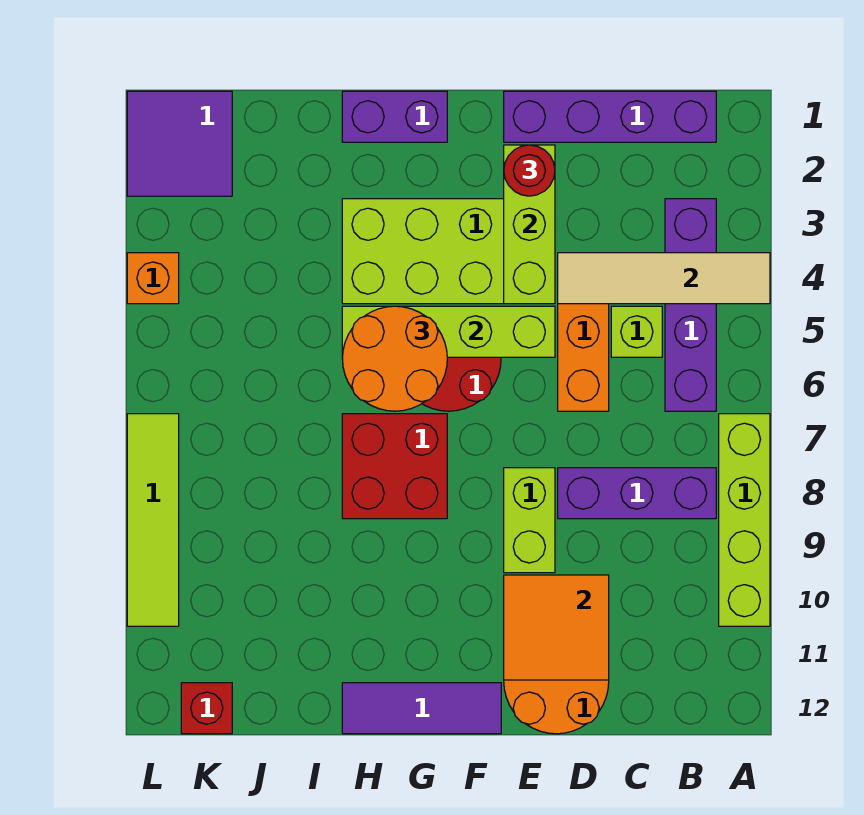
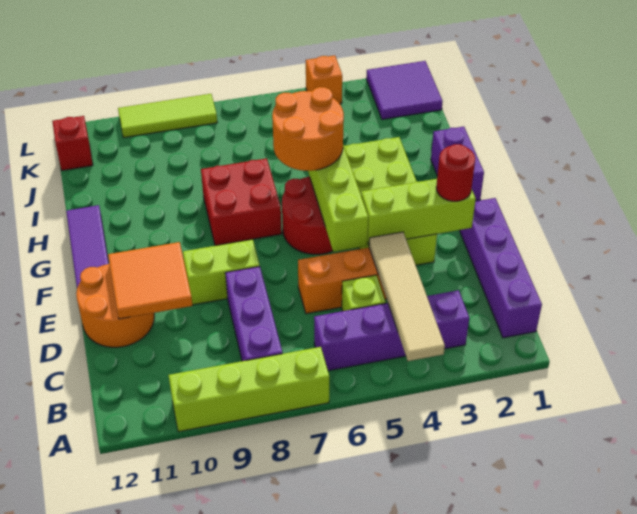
lime tile L7:L10 level 1 -> lime tile L8:L10 level 1

